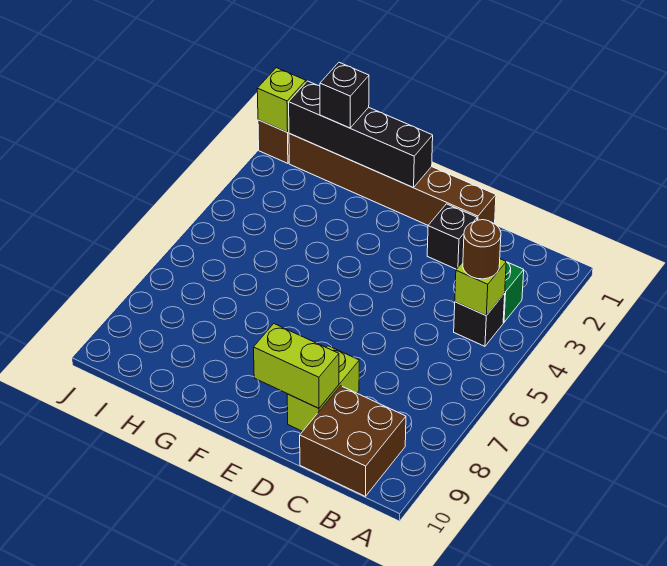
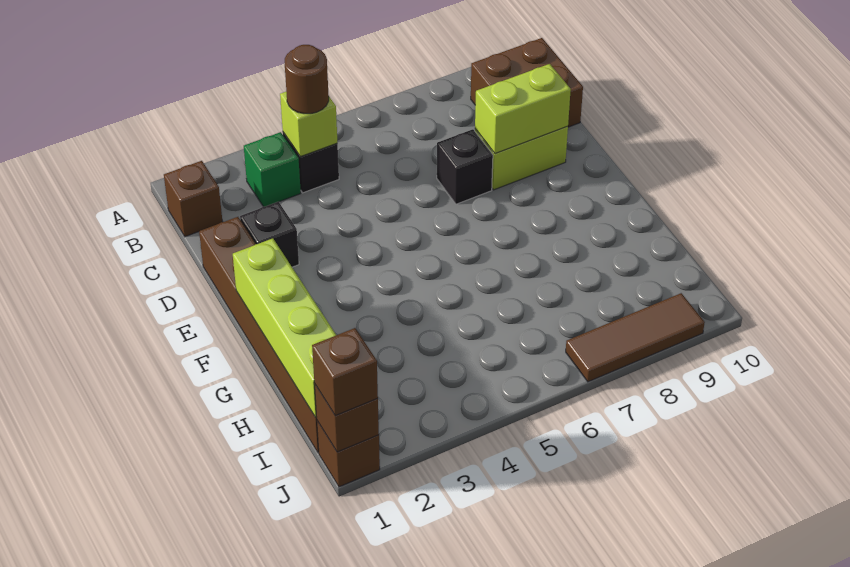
none -> brown brick B1 level 1
lime brick D9:E9 level 2 -> lime brick D8:D9 level 2
black brick F1:I1 level 2 -> lime brick F1:I1 level 2
black brick H1 level 3 -> black brick D7 level 1
lime brick J1 level 2 -> brown brick J1 level 2
none -> brown brick J1 level 3
none -> brown tile J7:J9 level 1

